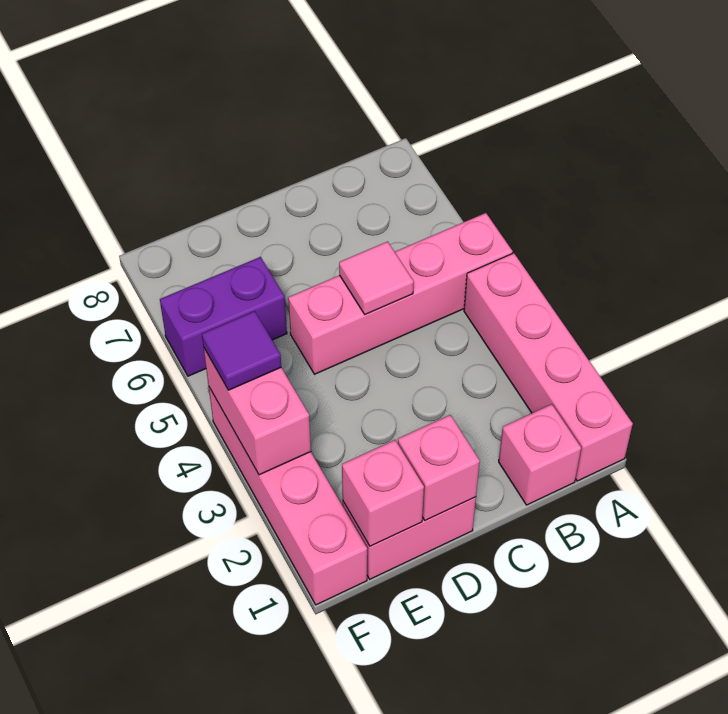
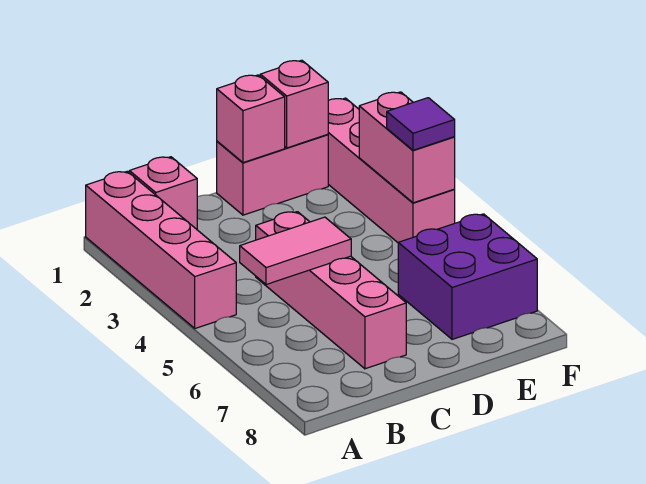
pink brick A5:D5 level 1 -> pink brick C4:C7 level 1
pink tile C5 level 2 -> pink tile B5:C5 level 2
purple brick E6:F6 level 1 -> purple brick E6:F7 level 1

